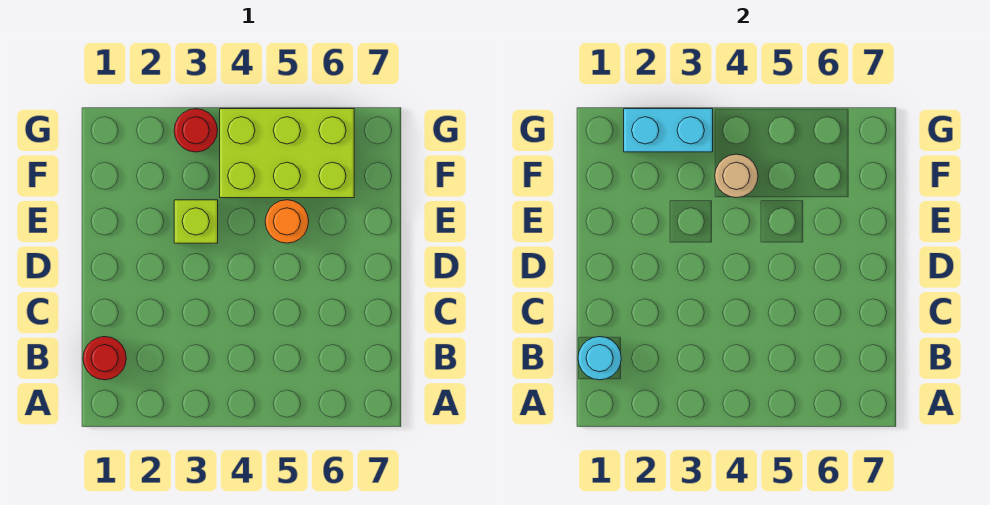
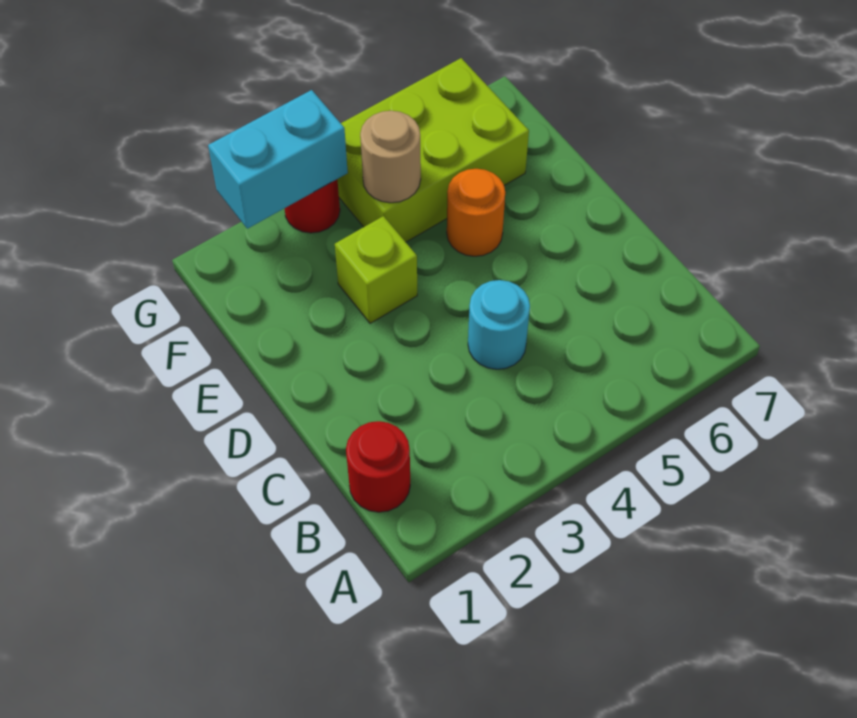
cyan round brick B1 level 2 -> cyan round brick C4 level 1

